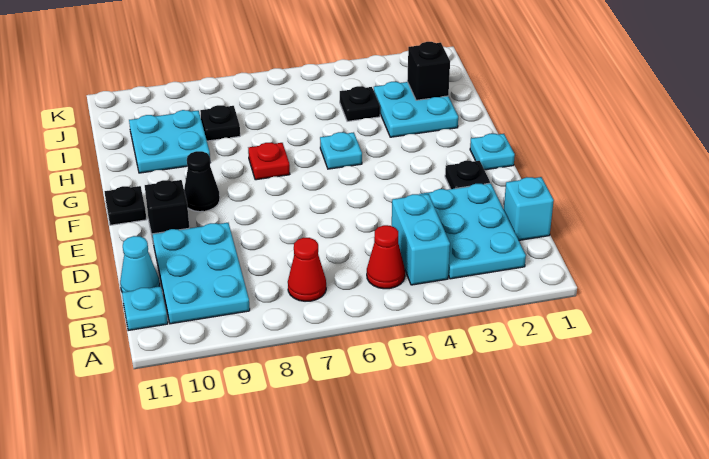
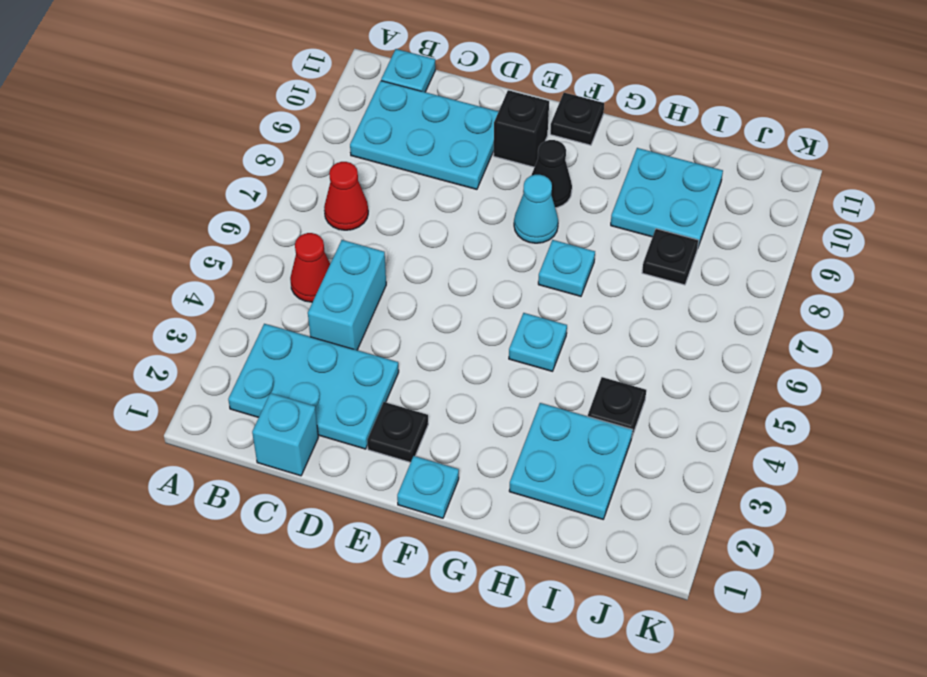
cyan brick B4:C4 level 1 -> cyan brick C4:C5 level 1
cyan cone C11 level 1 -> cyan cone F8 level 1
red plate G7 level 1 -> cyan plate G7 level 1
black brick I2 level 2 -> none

